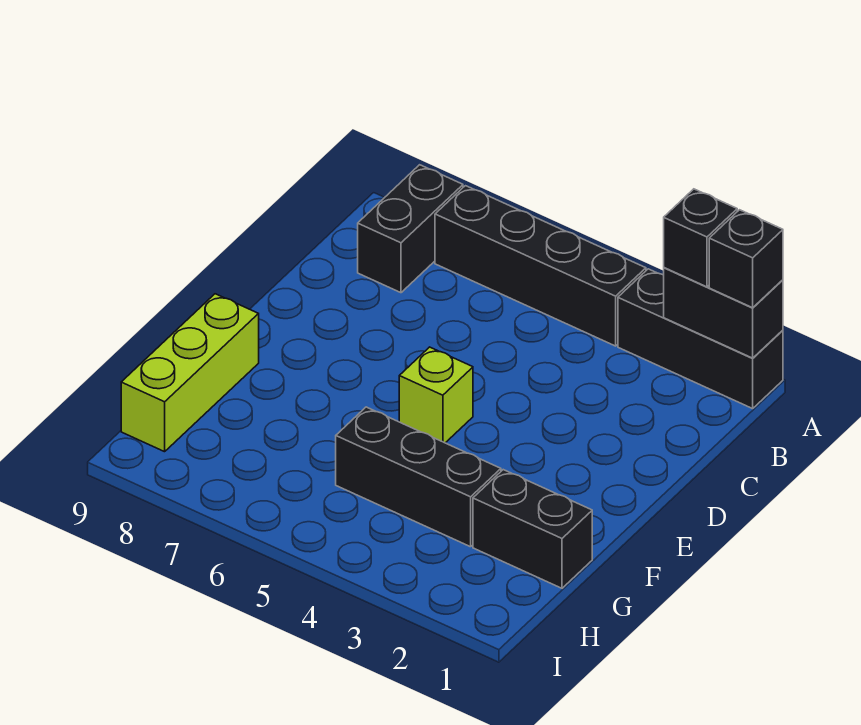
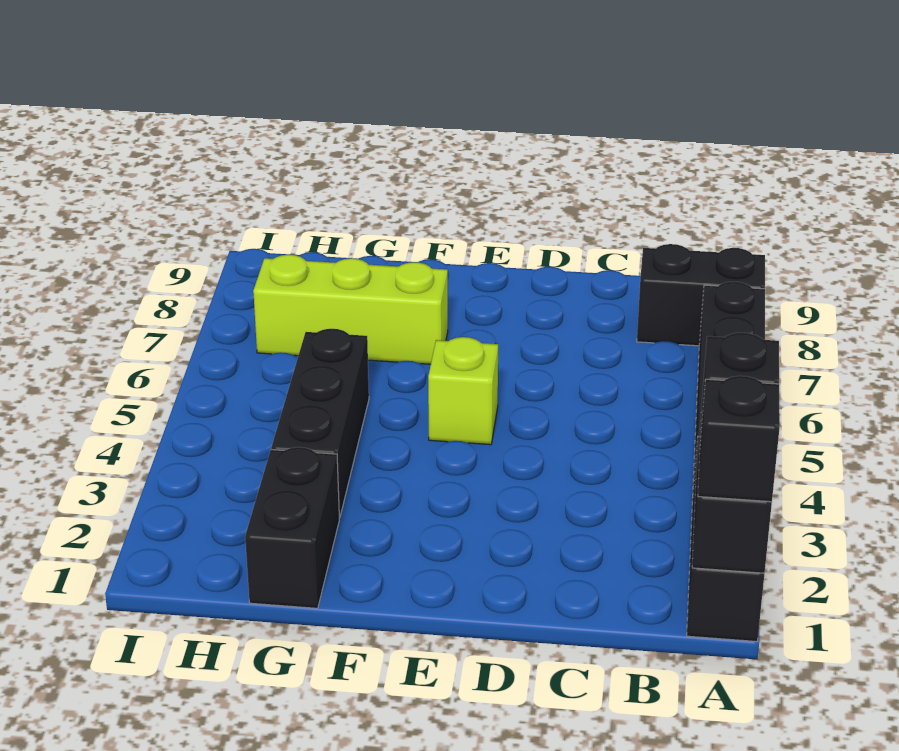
lime brick F9:H9 level 1 -> lime brick F7:H7 level 1

